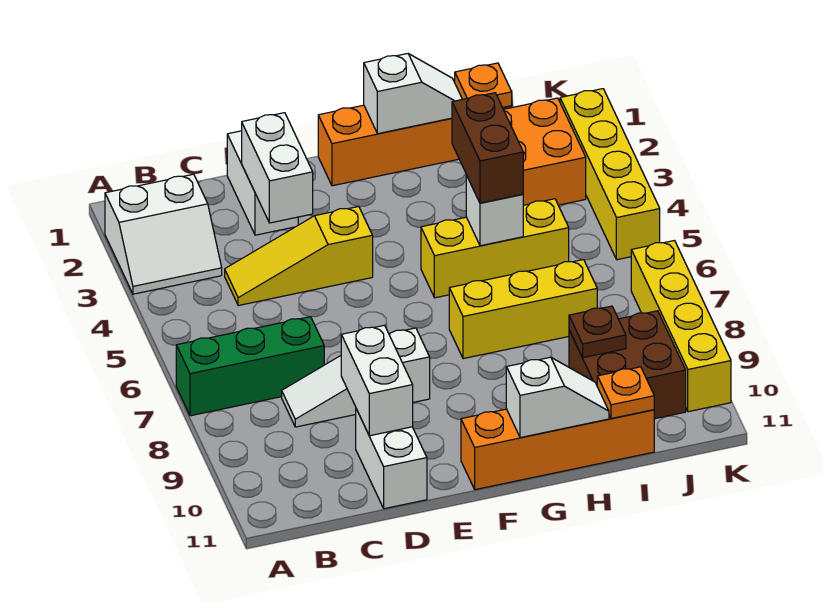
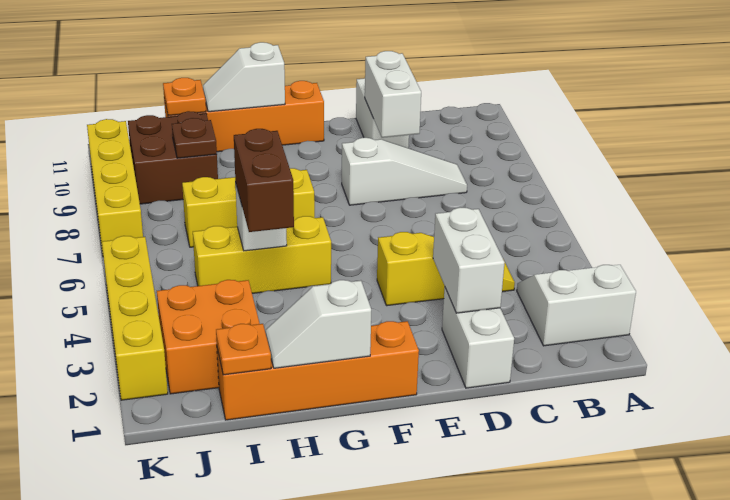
green brick A7:C7 level 1 -> none

